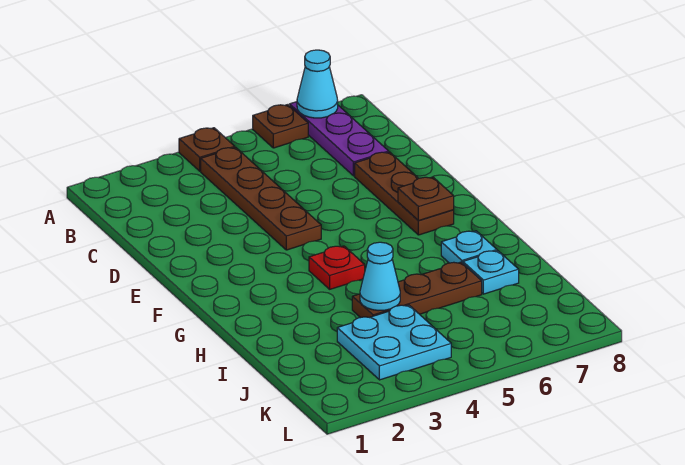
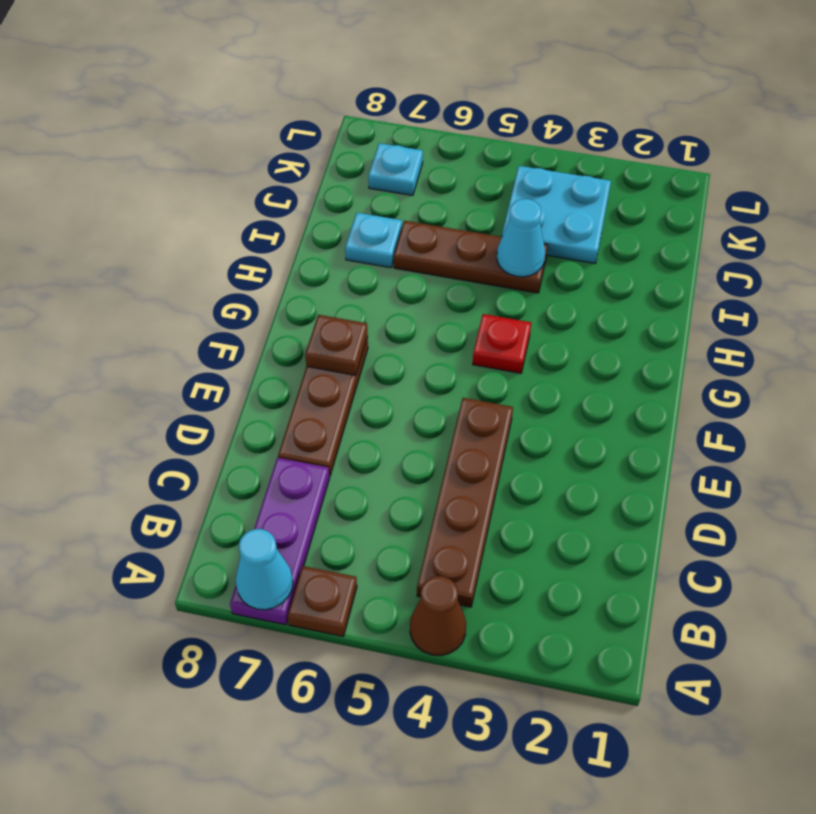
brown plate A4 level 1 -> brown cone A4 level 1
cyan plate H7 level 1 -> cyan plate K7 level 1

